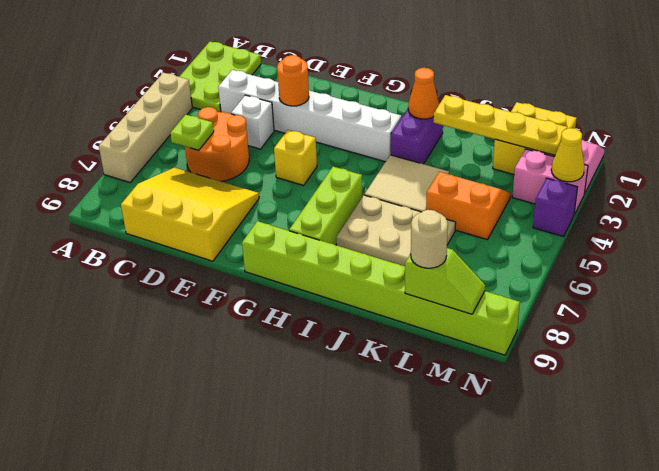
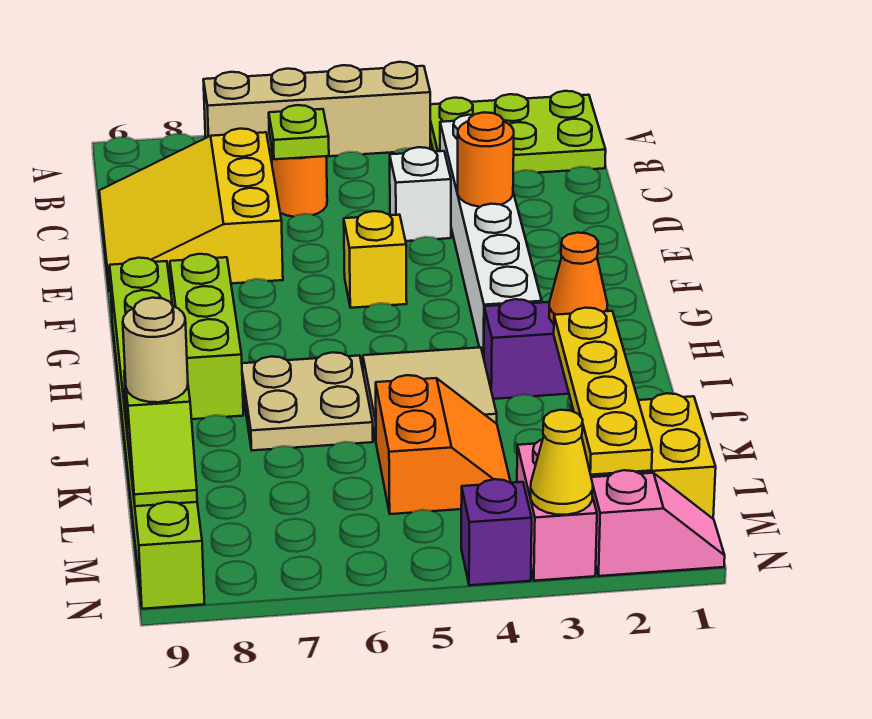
orange round brick C5:D6 level 1 -> orange round brick C6 level 1
yellow slope C7:E9 level 1 top 9 -> yellow slope C7:E9 level 1 top 7
lime brick H6:H8 level 1 -> lime brick G8:I8 level 1
tan plate I6:K7 level 1 -> tan plate I6:J7 level 1

